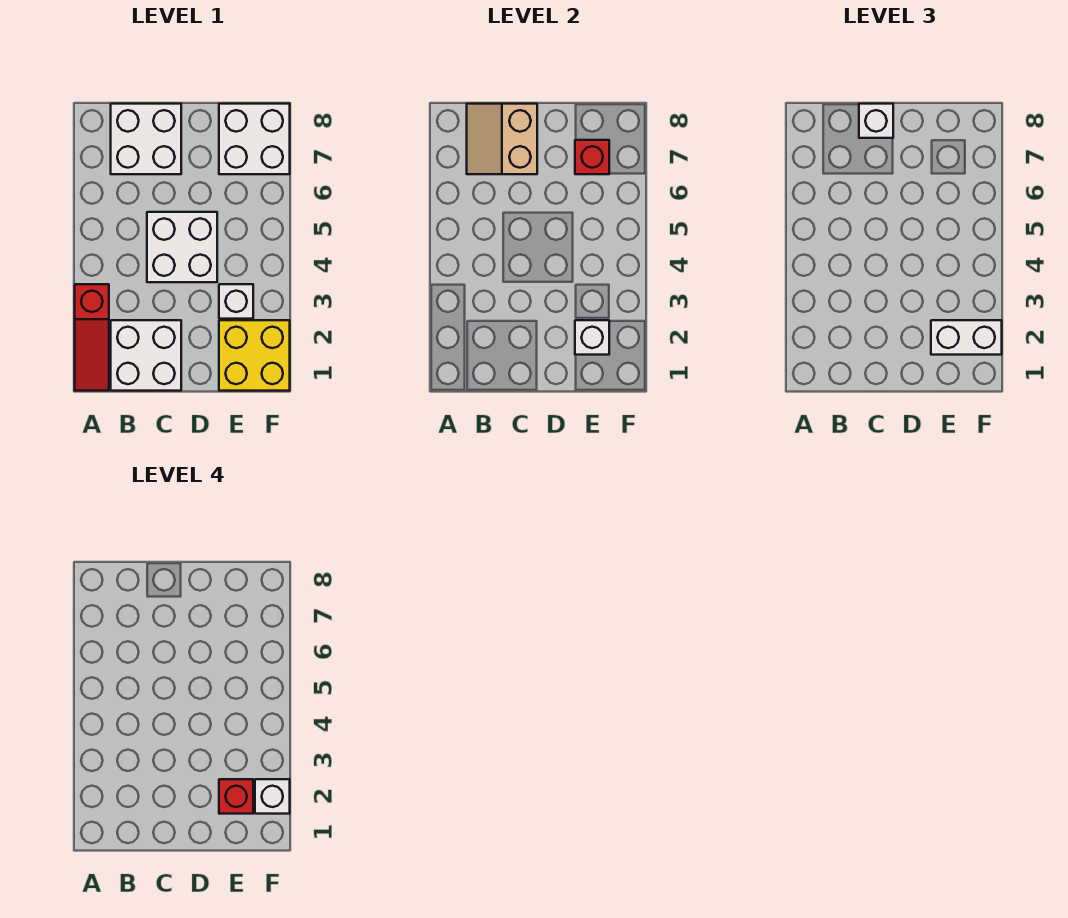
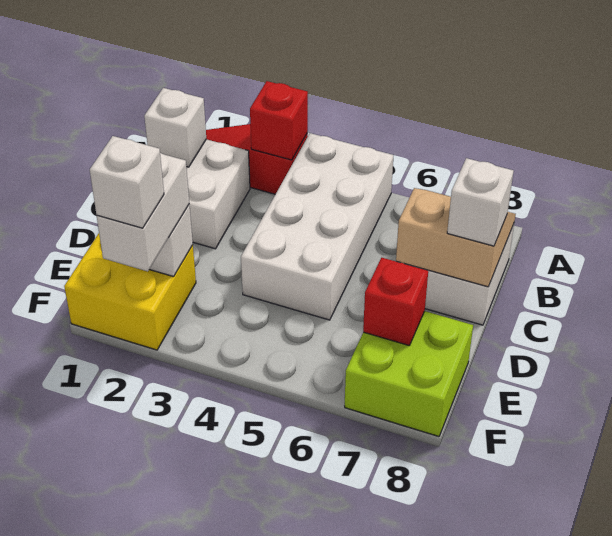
white brick C4:D5 level 1 -> white brick A4:D5 level 1
red brick E2 level 4 -> red brick A3 level 2
white brick E3 level 1 -> white brick B1 level 2
white brick E7:F8 level 1 -> lime brick E7:F8 level 1

